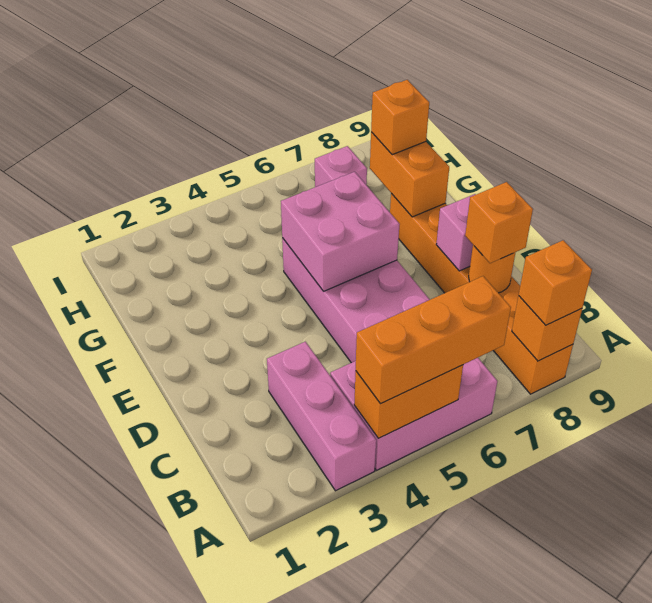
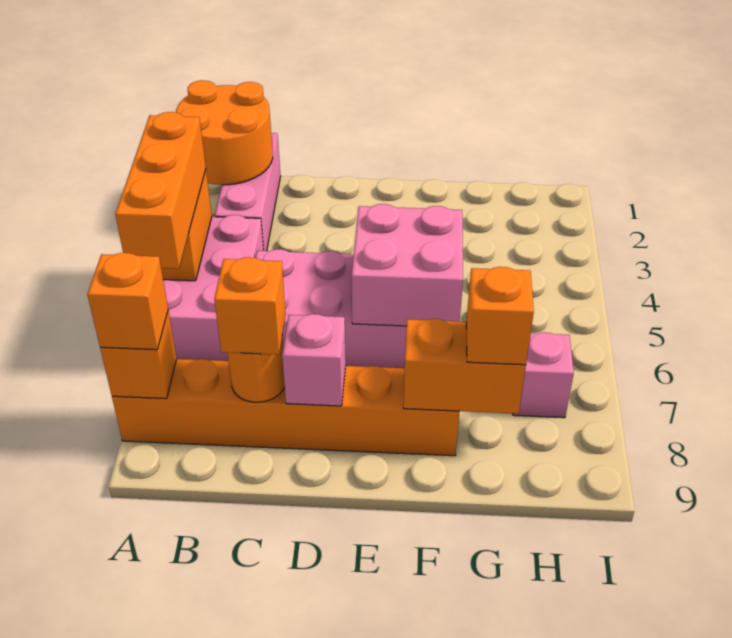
none -> orange round brick A1:B2 level 2
pink brick A3:C3 level 1 -> pink brick B1:B3 level 1

